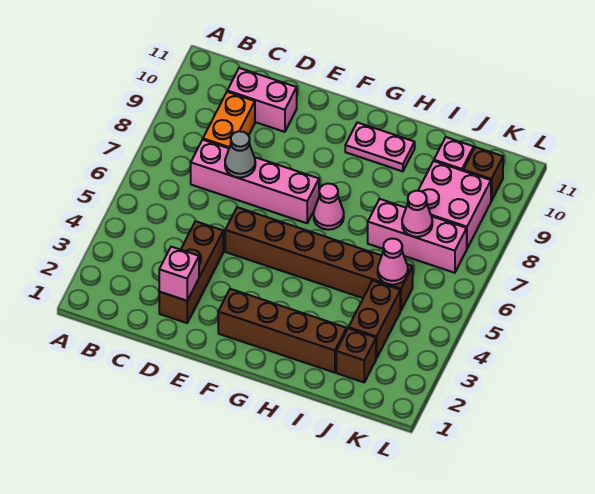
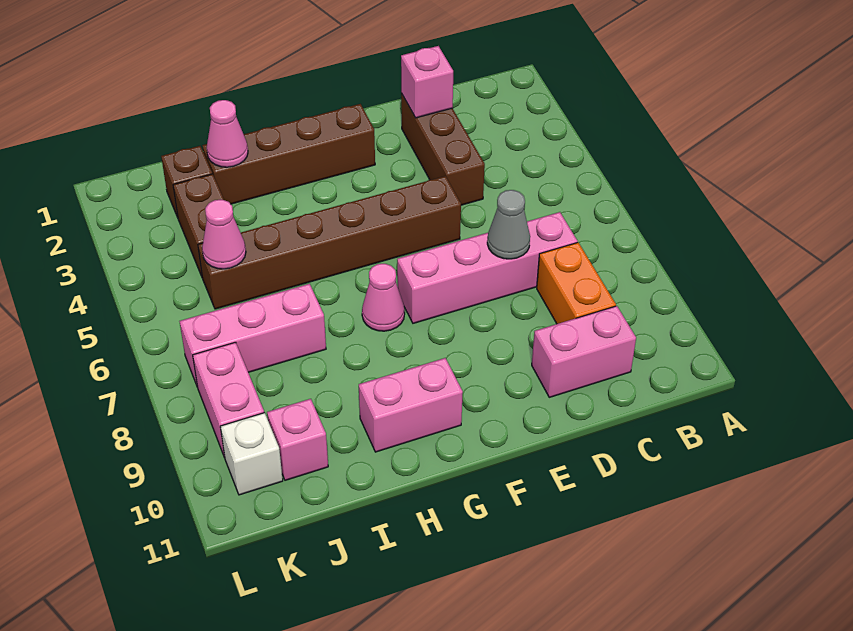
pink plate G10:H10 level 1 -> pink brick G10:H10 level 1
pink cone J7 level 2 -> pink cone I2 level 2
pink brick J8:K9 level 1 -> pink brick K8:K9 level 1
brown brick K10 level 1 -> white brick K10 level 1

